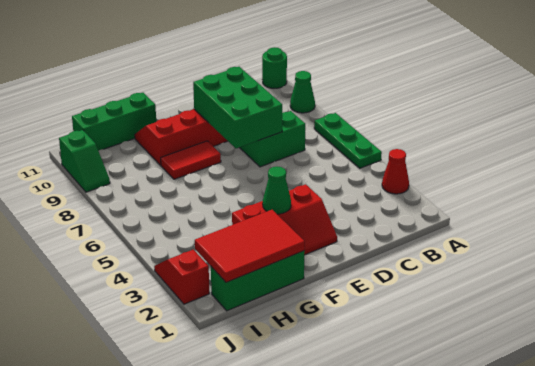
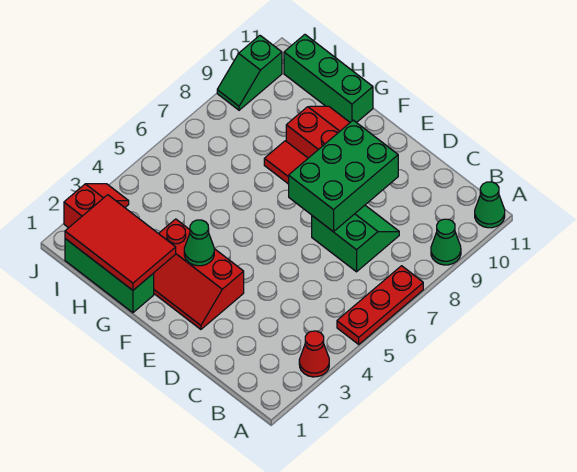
green plate A5:A7 level 1 -> red plate A5:A7 level 1
green round brick A11 level 1 -> green cone A11 level 1

